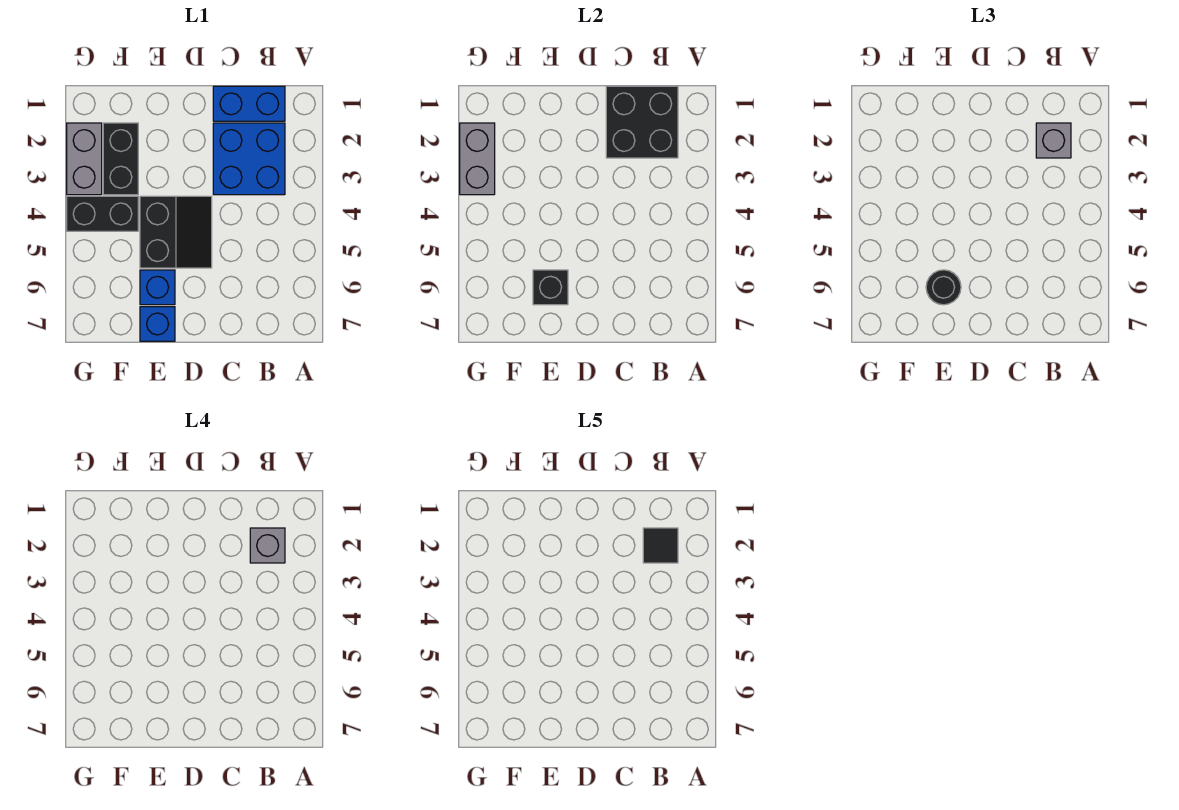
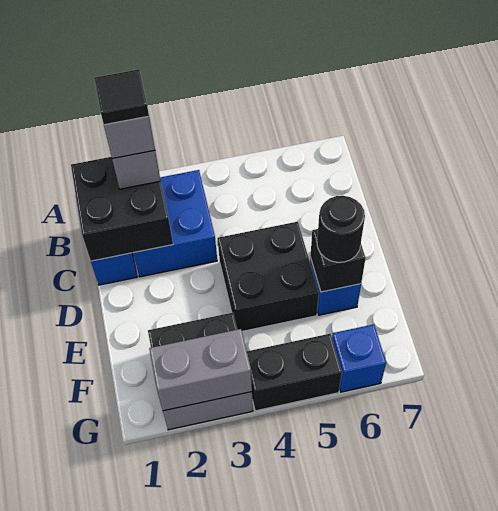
black slope D4:E5 level 1 top E -> black brick D4:E5 level 1
blue brick E7 level 1 -> blue brick G6 level 1
black brick F4:G4 level 1 -> black brick G4:G5 level 1

